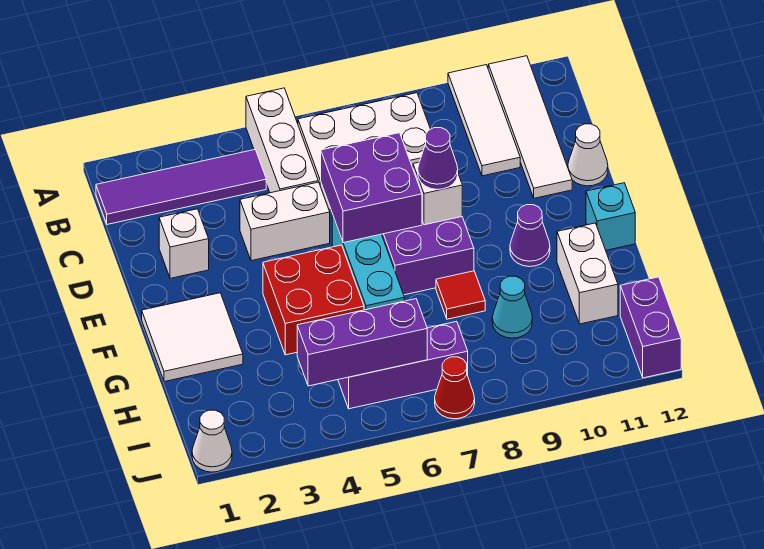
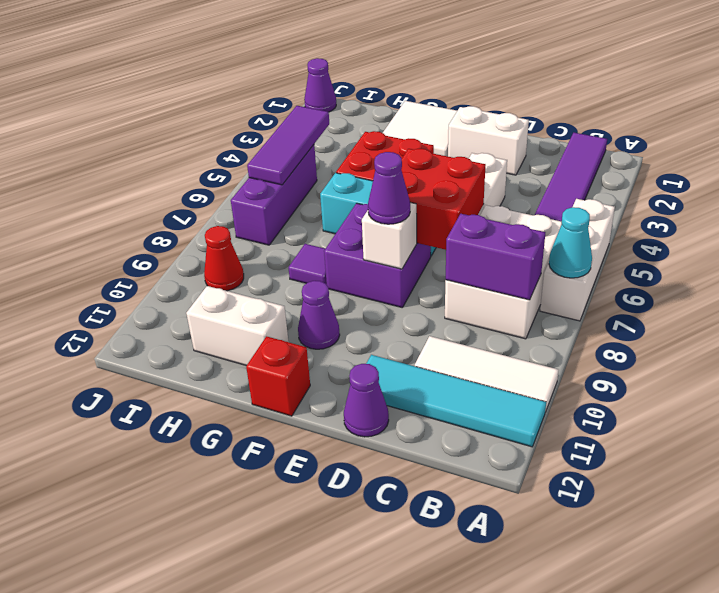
white brick A5:C5 level 1 -> white brick A5:A7 level 1
white tile A11:D11 level 1 -> cyan tile A11:D11 level 1
white brick D2 level 1 -> white brick D2:E2 level 1
purple brick D6:E7 level 2 -> red brick D6:E7 level 2
white cone D12 level 1 -> purple cone D12 level 1
cyan brick F12 level 1 -> red brick F12 level 1
red tile G8 level 1 -> purple tile G8 level 1
cyan cone H9 level 1 -> cyan cone A7 level 2
purple brick I4:I6 level 2 -> purple tile I4:I6 level 2
purple brick I12:J12 level 1 -> purple brick B8:C8 level 2
white cone J1 level 1 -> purple cone J1 level 1
red cone J7 level 1 -> red cone I9 level 1

